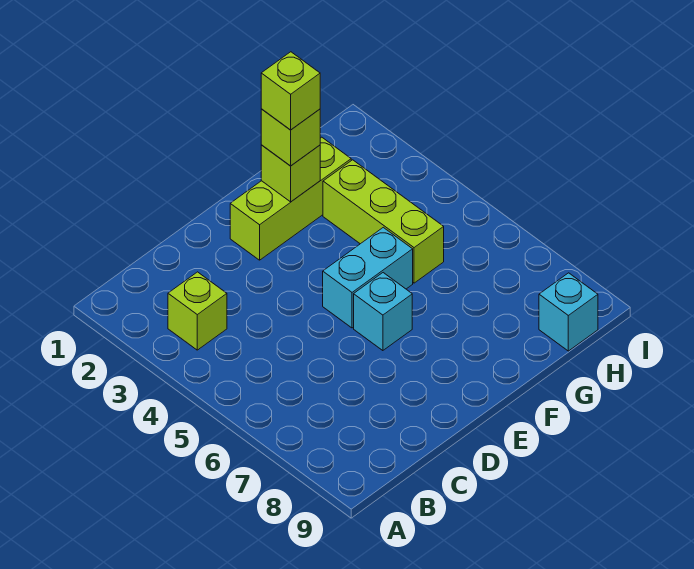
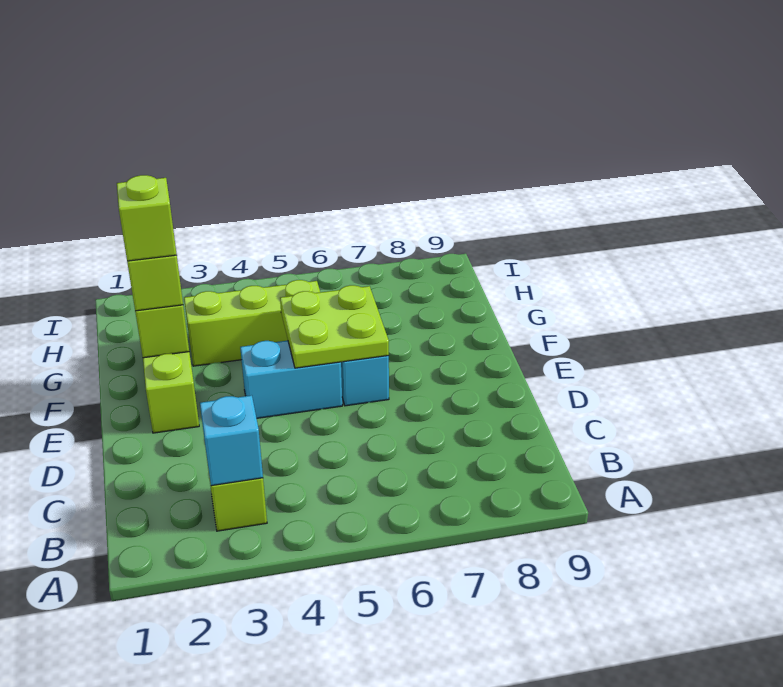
cyan brick E5:F5 level 1 -> cyan brick E4:E5 level 1
none -> lime plate E5:F6 level 2
cyan brick H9 level 1 -> cyan brick B3 level 2

